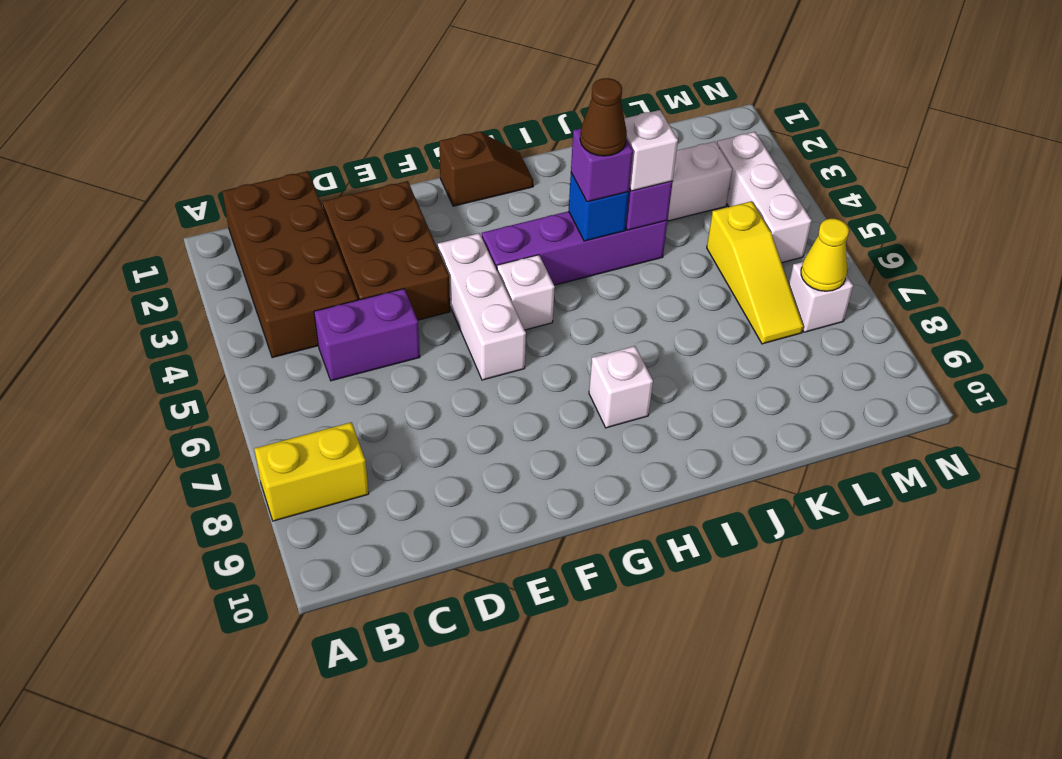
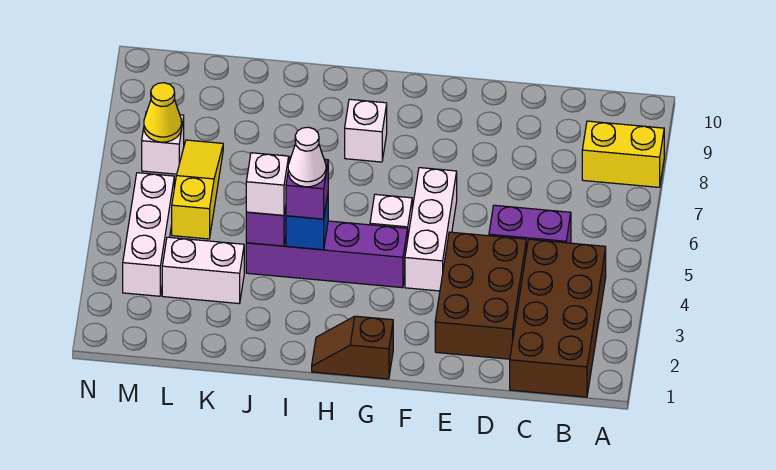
brown cone I4 level 4 -> white cone I4 level 4

